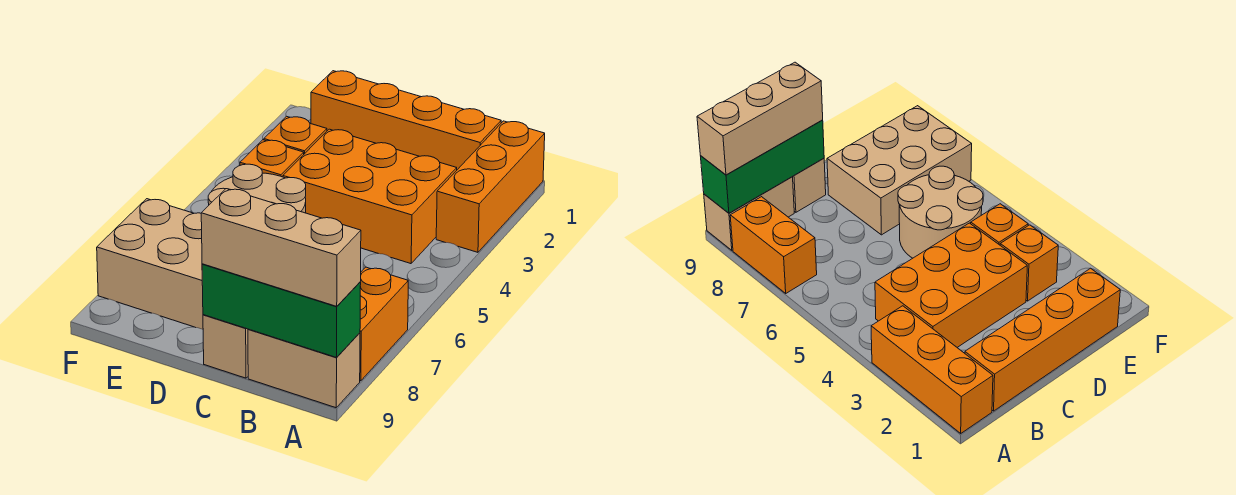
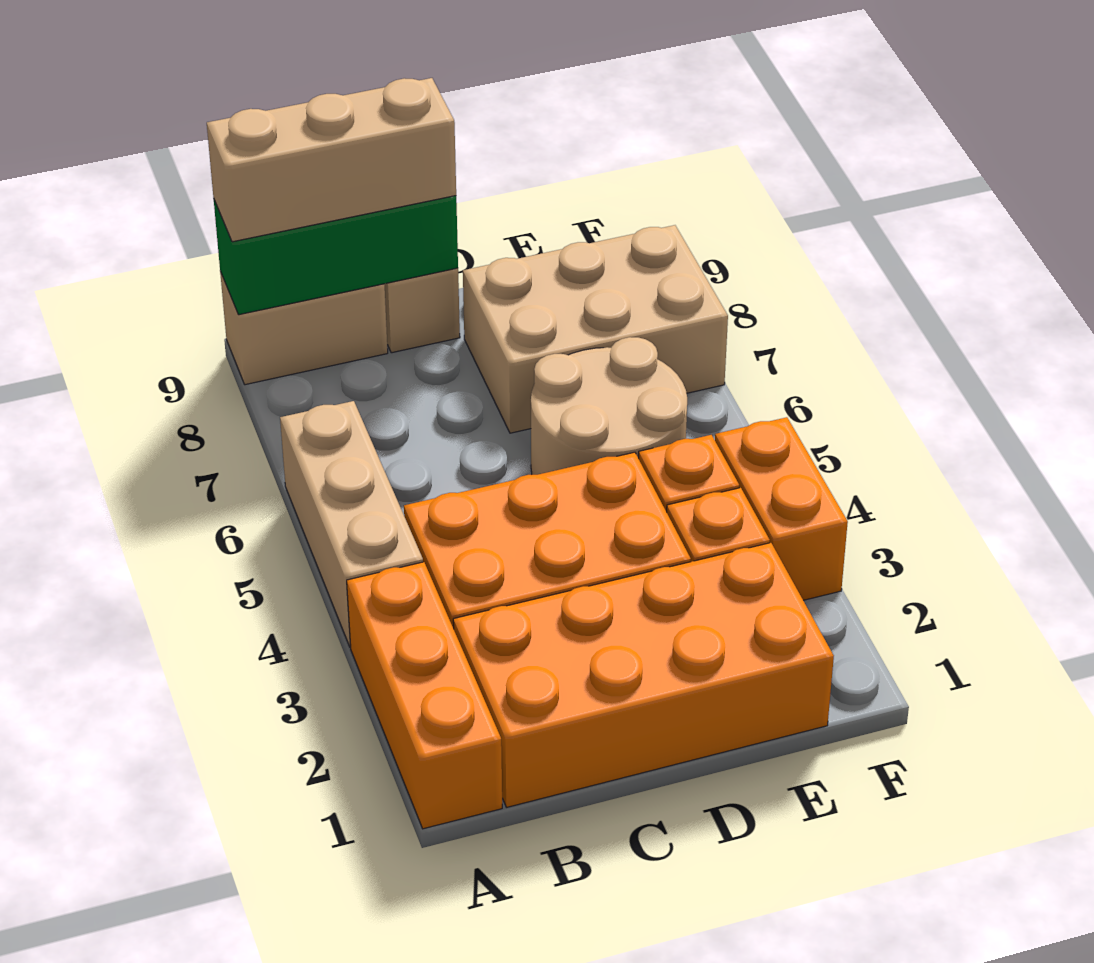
none -> tan brick A4:A6 level 1
orange brick A7:A8 level 1 -> orange brick F3:F4 level 1
orange brick B1:E1 level 1 -> orange brick B1:E2 level 1

